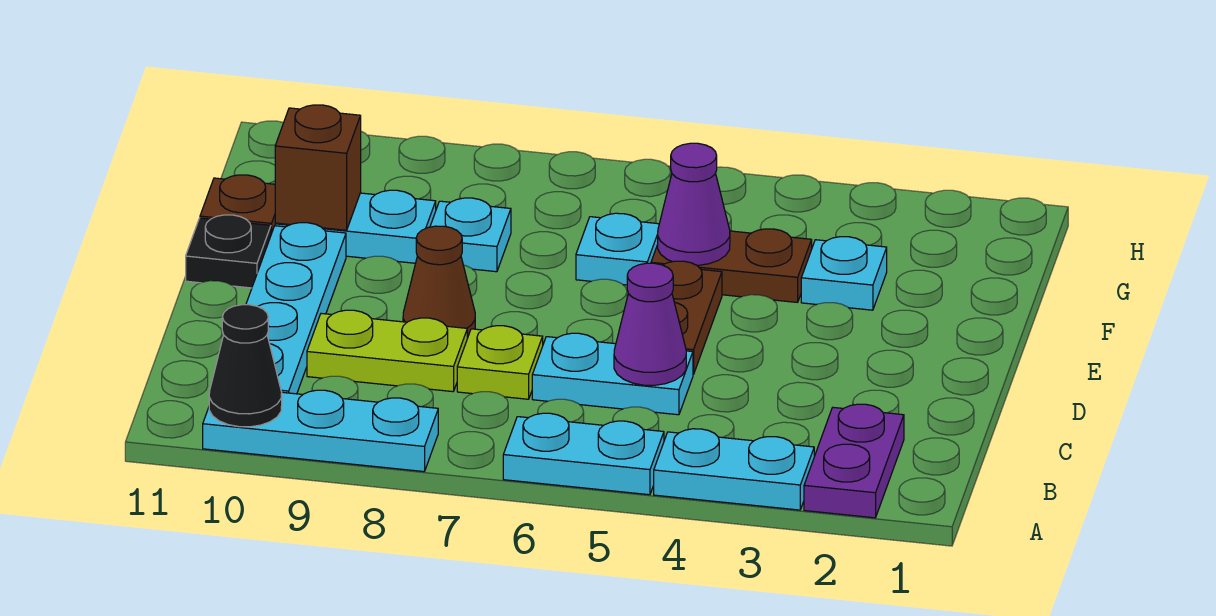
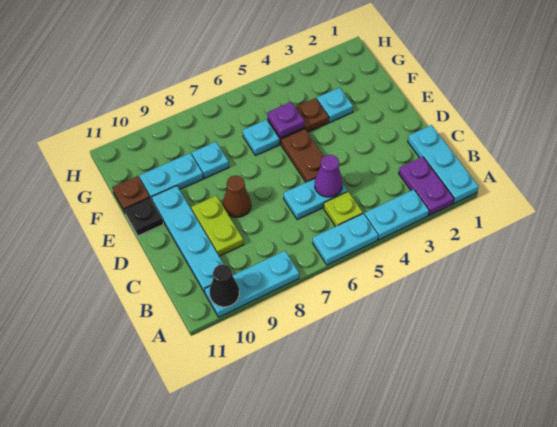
none -> cyan plate A1:C1 level 1
lime plate C7 level 1 -> lime plate B5 level 1
lime plate C8:C9 level 1 -> lime plate C9:D9 level 1
purple cone F5 level 2 -> purple plate F5 level 2
brown brick F10 level 2 -> none

